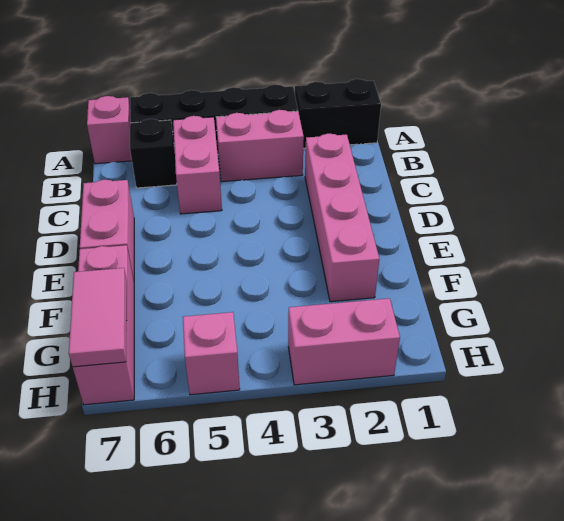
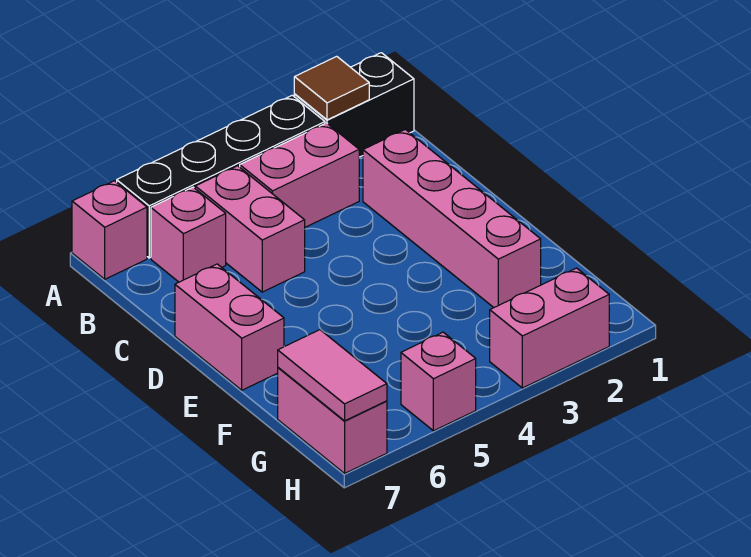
none -> brown tile A2 level 2
black brick B6 level 1 -> pink brick B6 level 1
pink brick F7:H7 level 1 -> pink brick G7:H7 level 1

